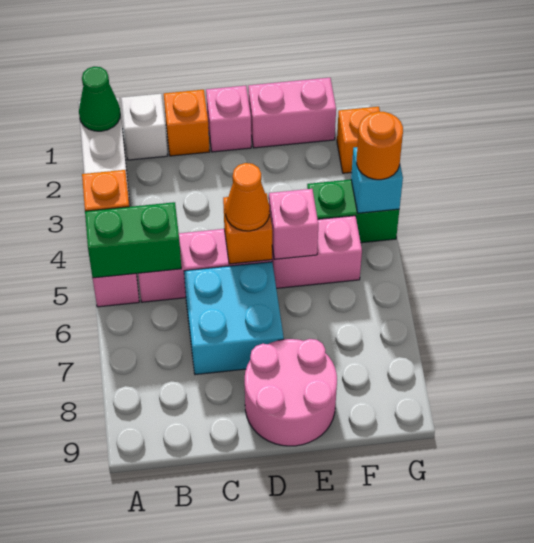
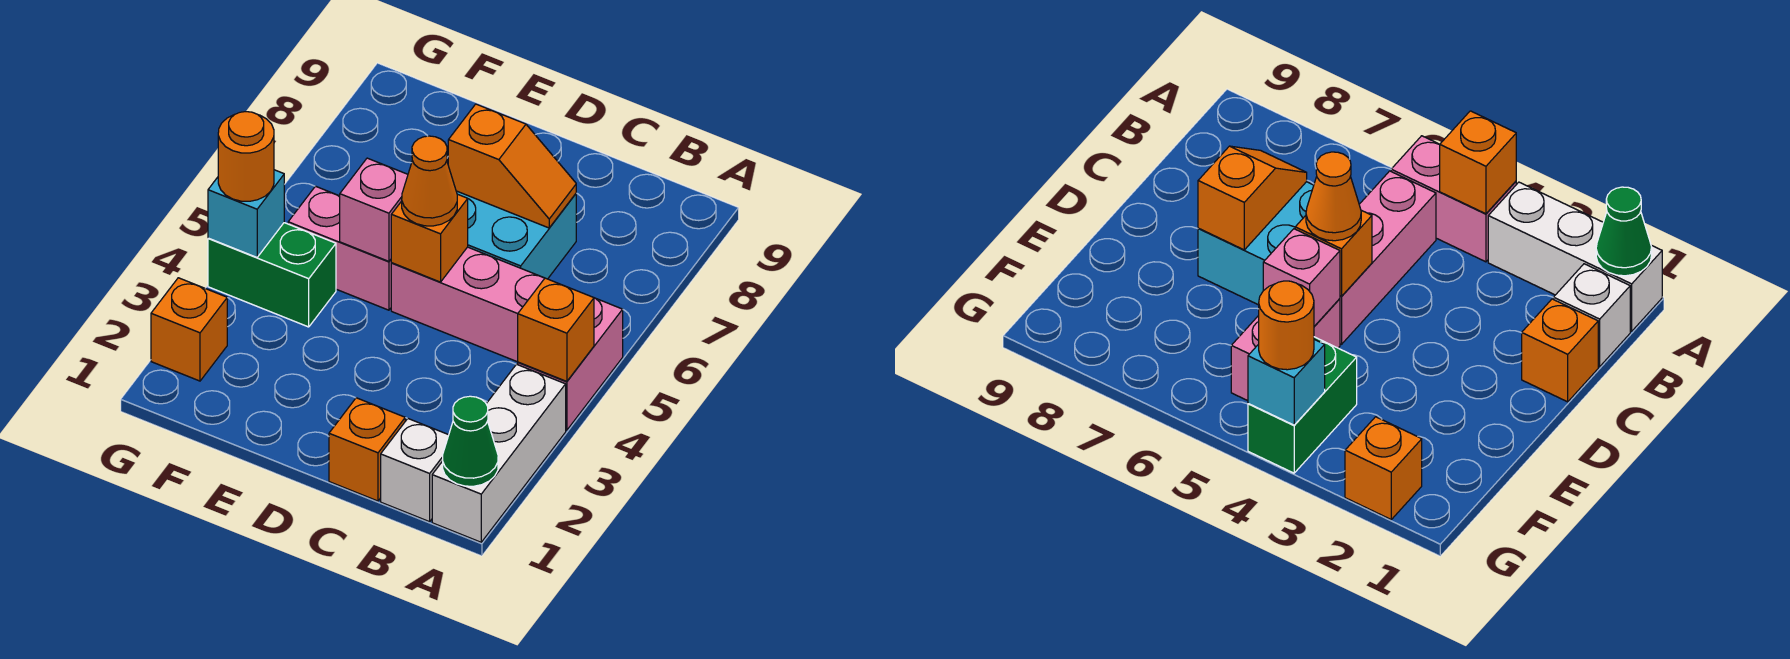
green brick A5:B5 level 2 -> none
none -> orange slope C7:D7 level 2 top D
pink brick D1 level 1 -> none
pink round brick D8:E9 level 1 -> none
pink brick E1:F1 level 1 -> none

